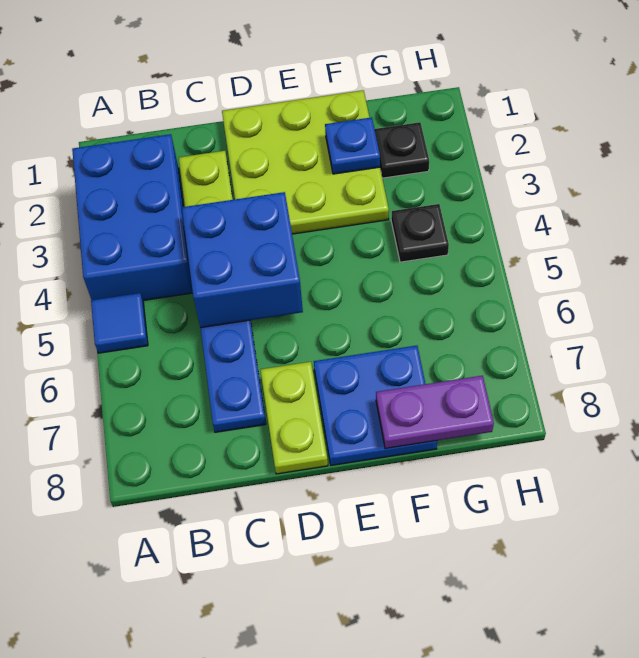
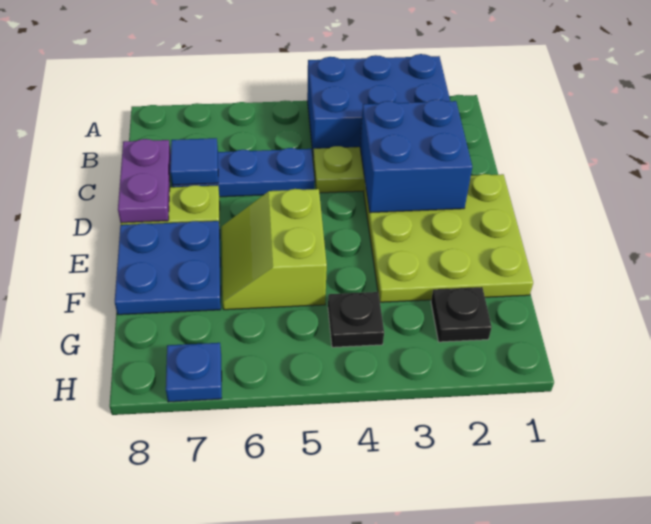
blue tile A5 level 1 -> blue tile C7 level 2
blue brick C4:D5 level 2 -> blue brick C2:D3 level 2
none -> lime slope E5:F6 level 1 top 5
blue plate F2 level 2 -> blue plate H7 level 1
purple plate F8:G8 level 2 -> purple plate C8:D8 level 2

